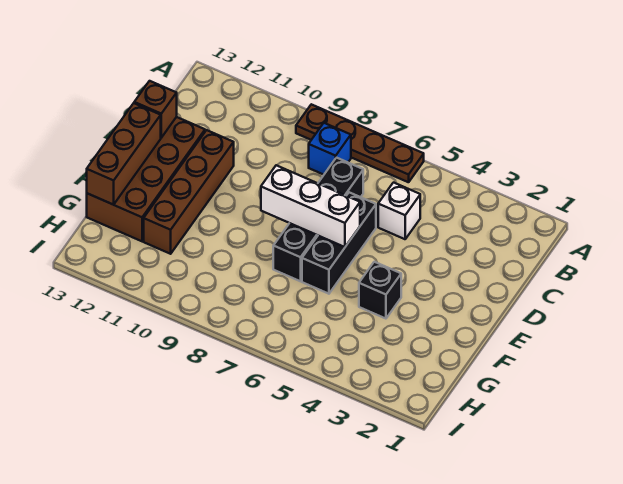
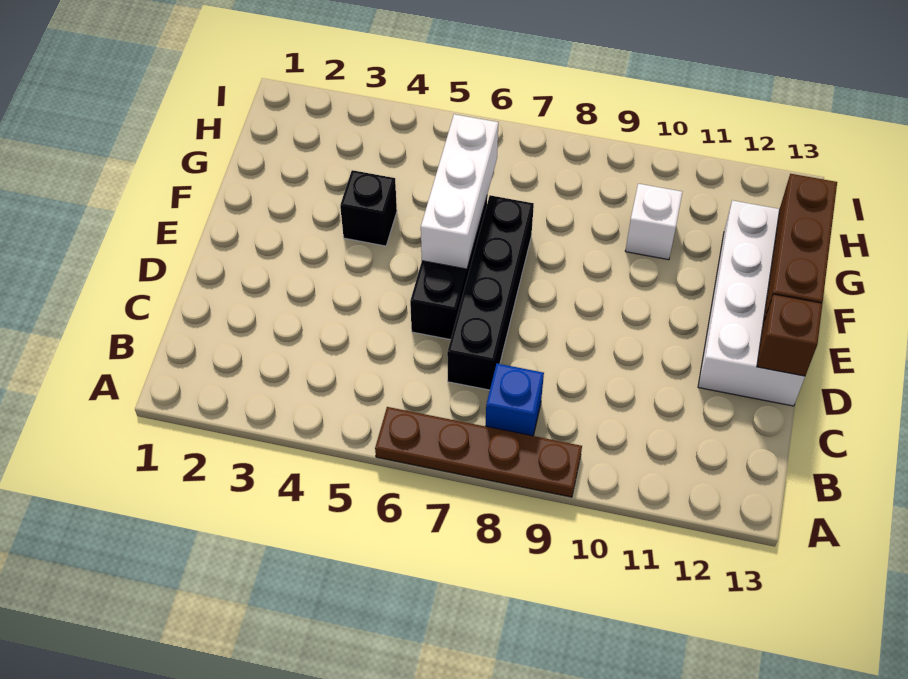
white brick C5 level 1 -> white brick G10 level 1
brown brick D11:G11 level 1 -> none
brown brick D12:G13 level 1 -> white brick D12:G13 level 1
white brick E6:E8 level 2 -> white brick E6:G6 level 2

